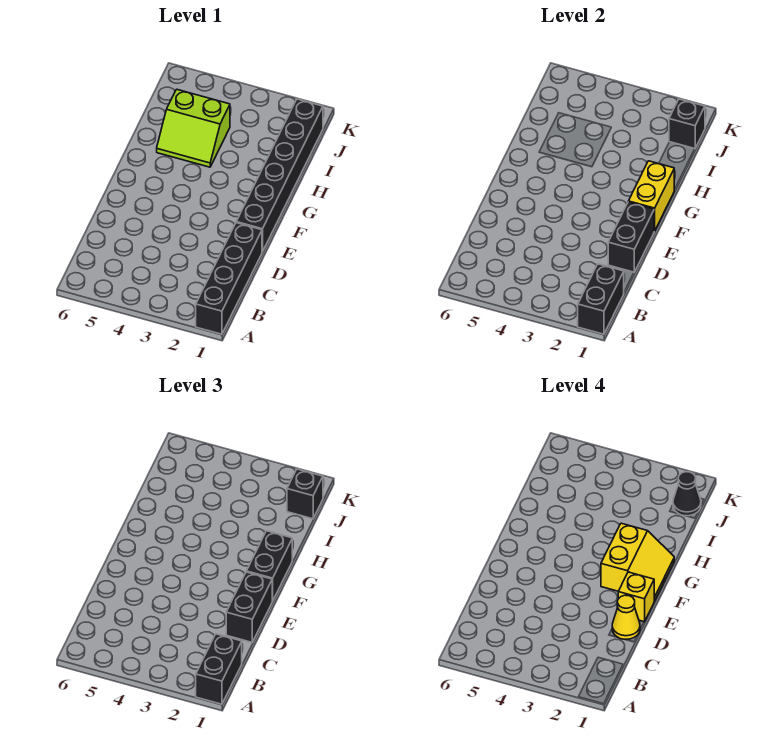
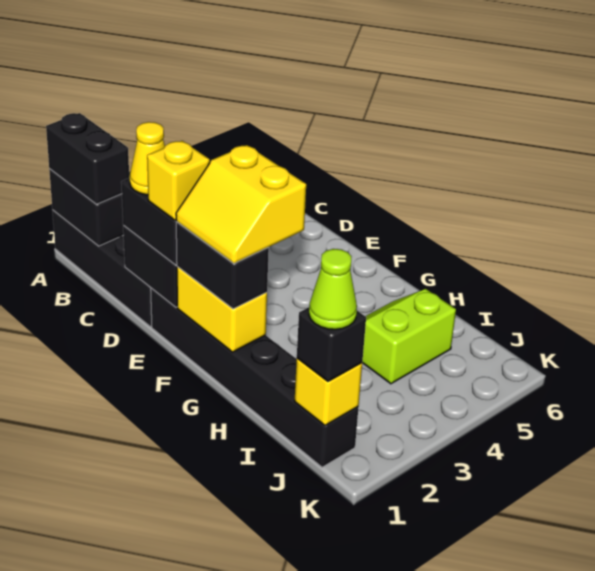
black brick J1 level 2 -> yellow brick J1 level 2
black cone J1 level 4 -> lime cone J1 level 4

